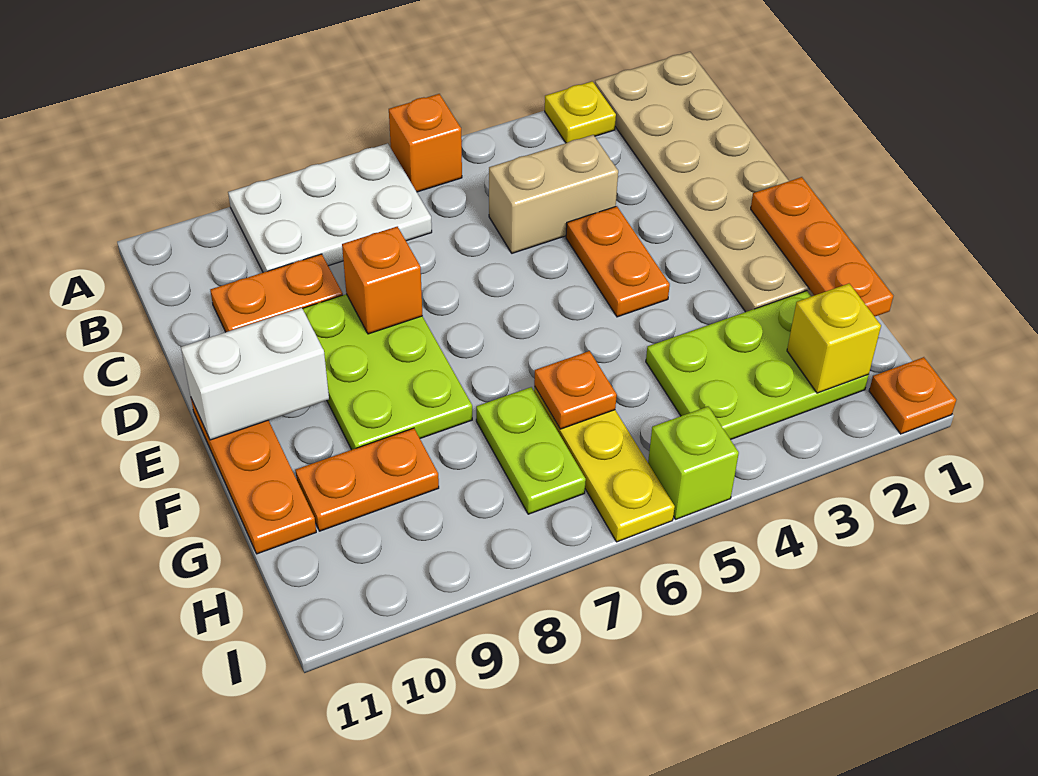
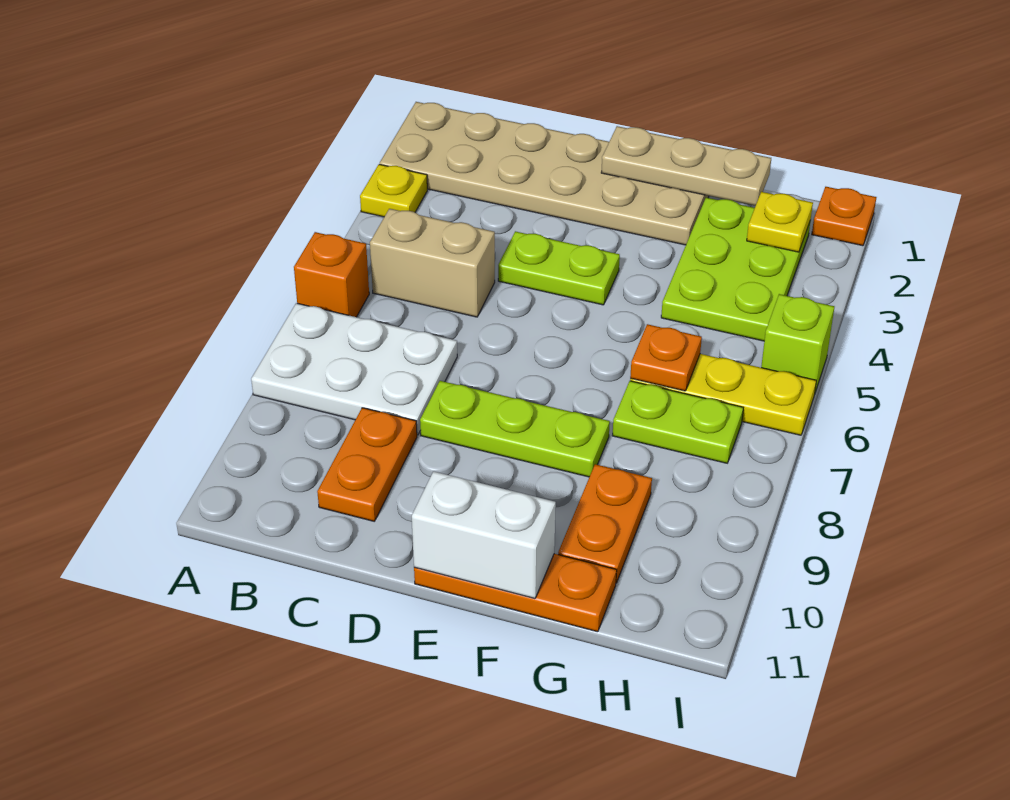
white plate A7:B9 level 1 -> white plate A7:C8 level 1
tan brick C4:C5 level 1 -> tan brick B5:C5 level 1
orange plate D4:E4 level 1 -> lime plate D4:E4 level 1
lime plate D8:F9 level 1 -> lime plate D8:F8 level 1
orange brick D8 level 2 -> none
orange plate E1:G1 level 2 -> tan plate E1:G1 level 2
white brick E10:E11 level 2 -> white brick E11:F11 level 2
yellow brick H2 level 2 -> yellow plate H2 level 2

